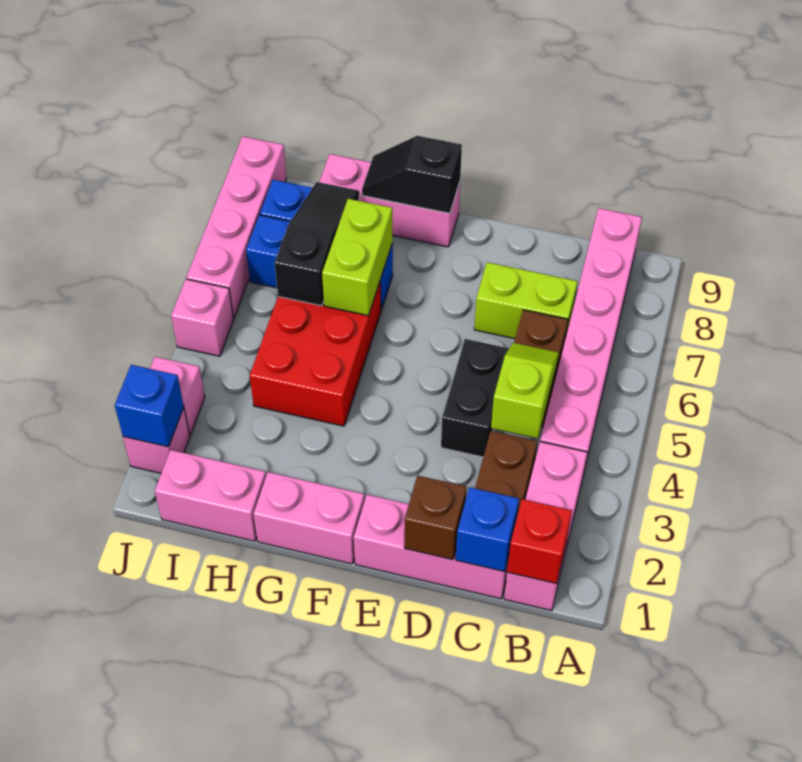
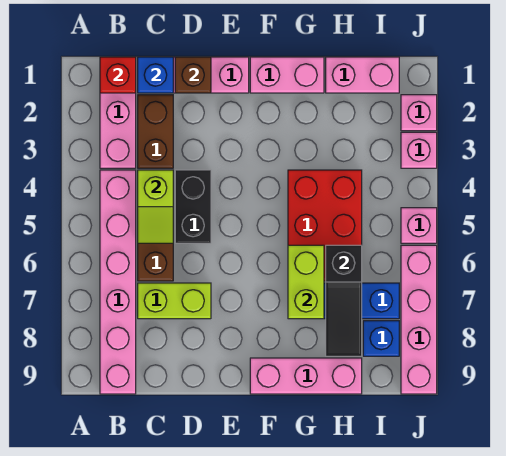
black slope F9:G9 level 2 top F -> none
blue brick J2 level 2 -> none

